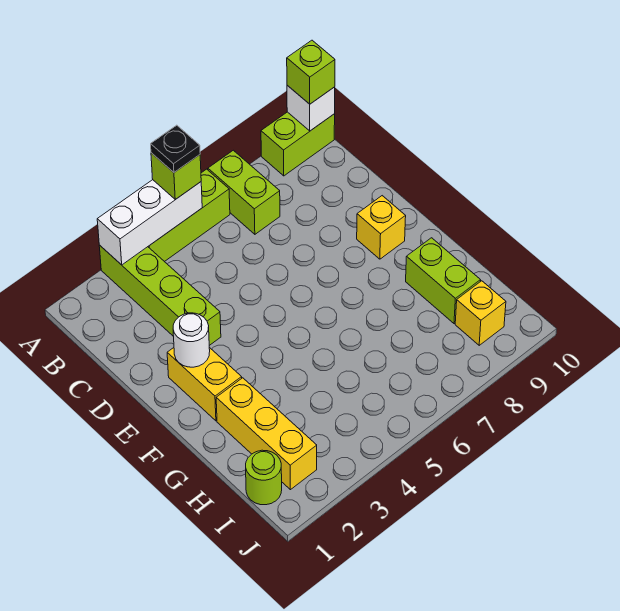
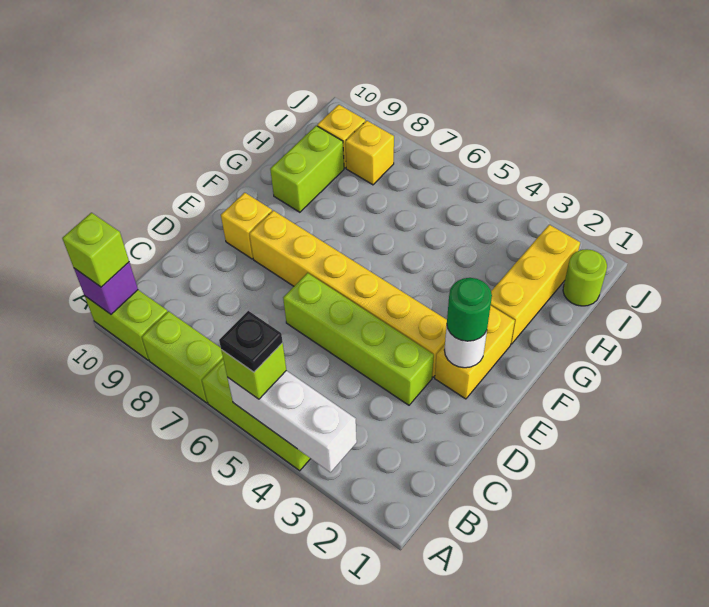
lime brick A3:D3 level 1 -> lime brick D3:D6 level 1
lime brick A7:B7 level 1 -> lime brick A7:A8 level 1
white brick A10 level 2 -> purple brick A10 level 2
none -> green round brick E2 level 3
none -> yellow brick E3:E8 level 1
none -> yellow brick I8 level 1

